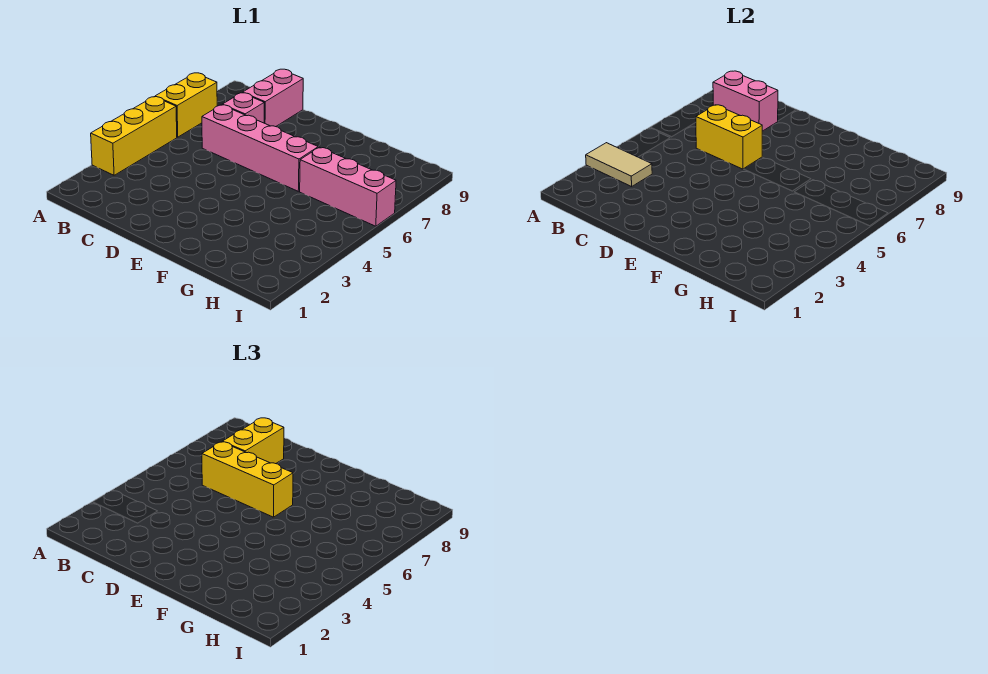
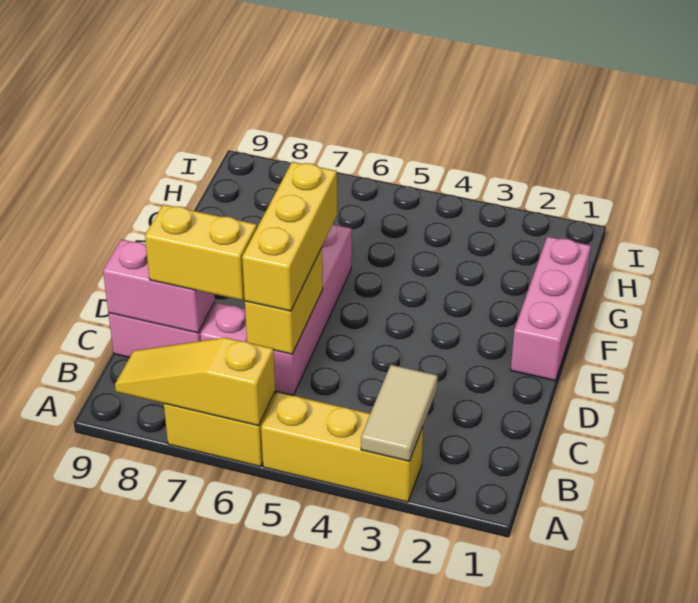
none -> yellow slope A6:A8 level 2 top 6
pink brick B8:C8 level 2 -> pink brick C8:C9 level 2
pink brick G6:I6 level 1 -> pink brick E1:G1 level 1

